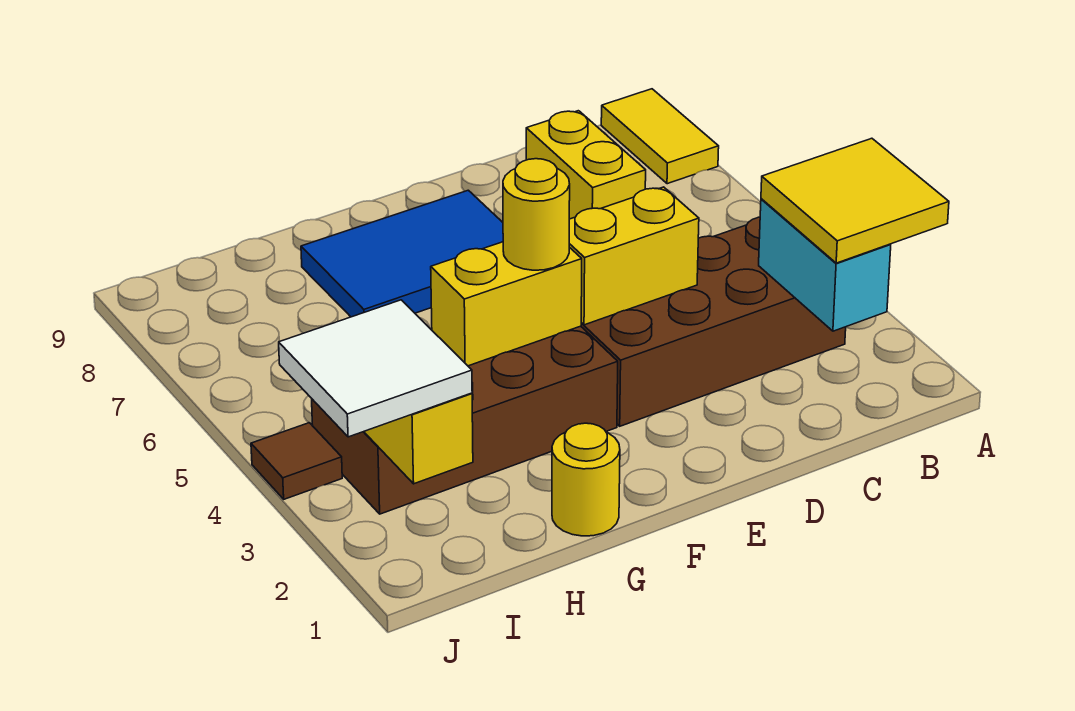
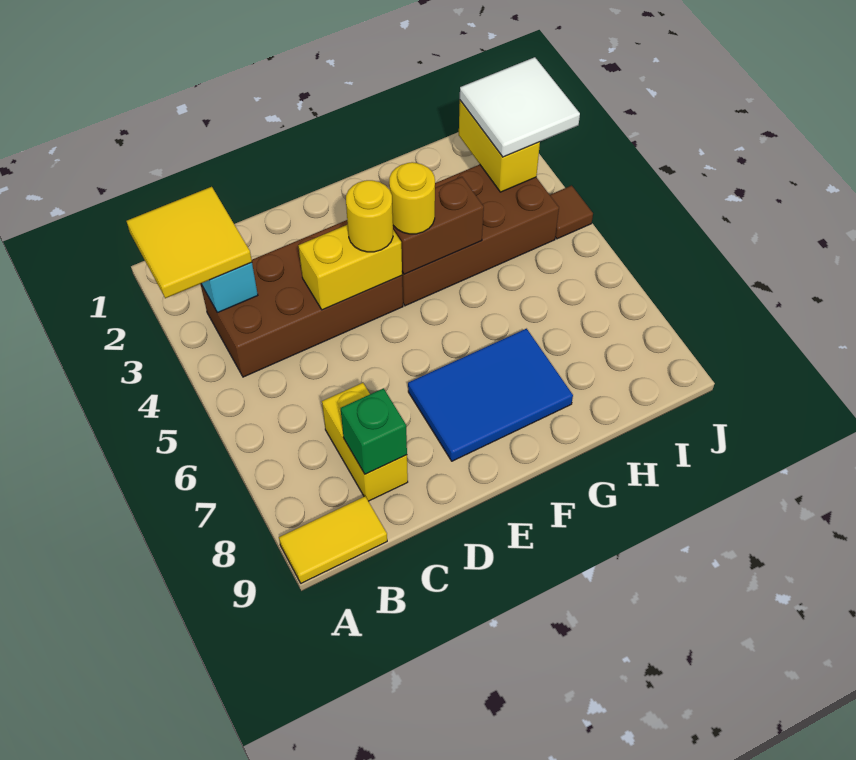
yellow tile A8:A9 level 1 -> yellow tile A9:B9 level 1
none -> green brick C8 level 2
yellow brick F4:G4 level 2 -> brown brick F4:G4 level 2
yellow round brick G1 level 1 -> yellow round brick E4 level 3

